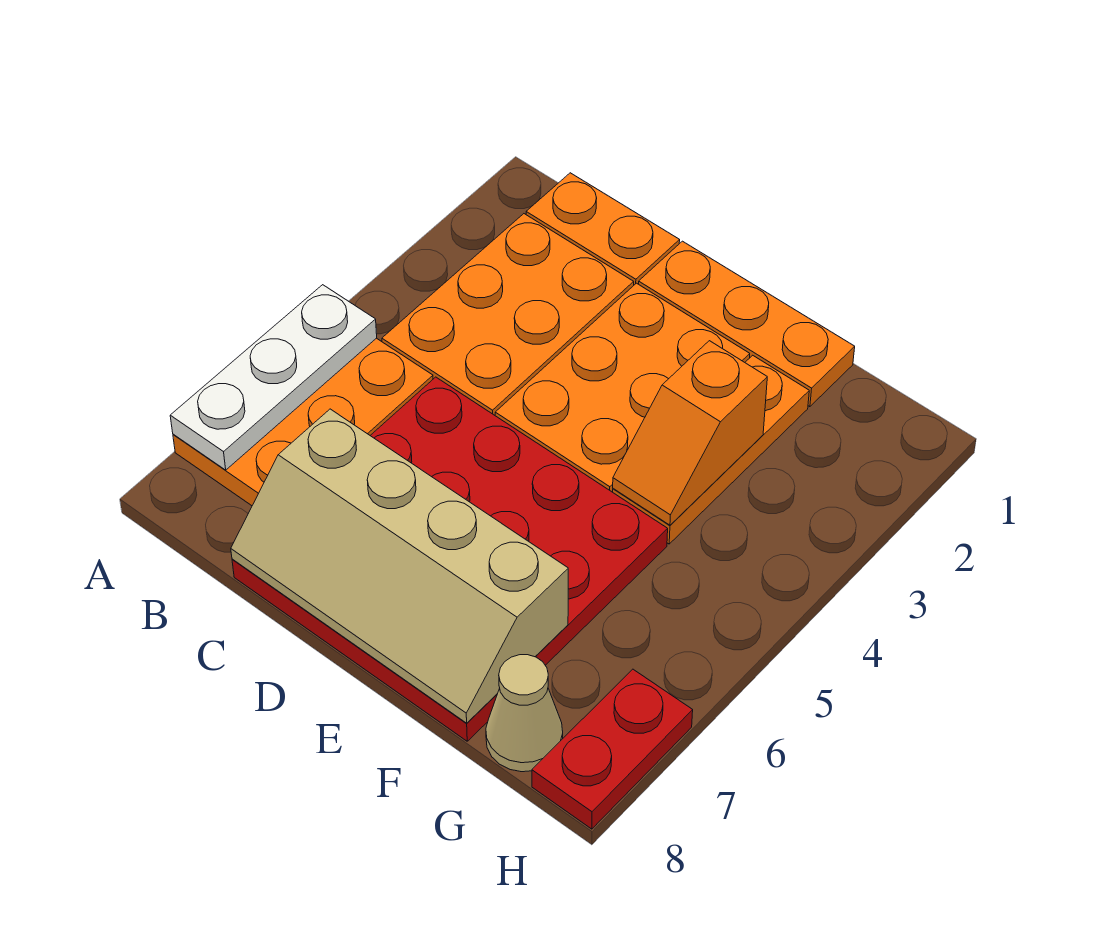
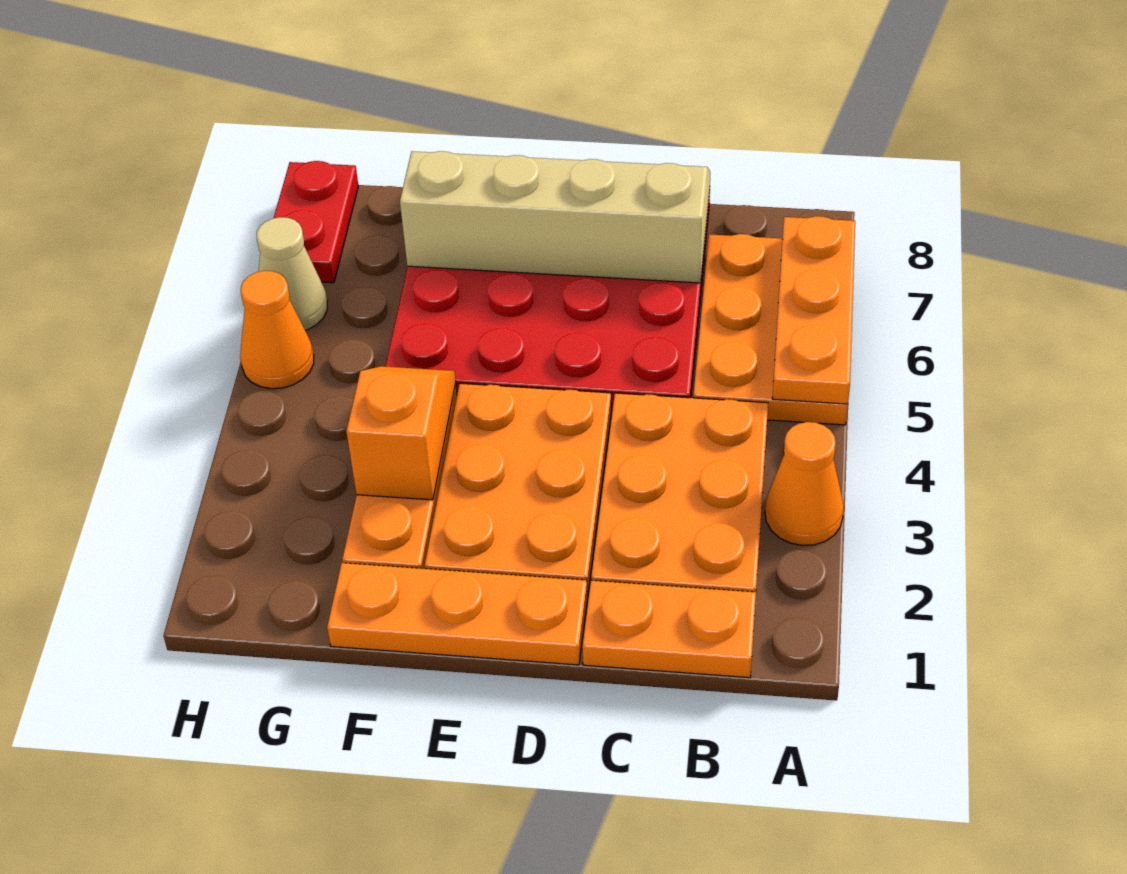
none -> orange cone A3 level 1
white plate A5:A7 level 2 -> orange plate A5:A7 level 2
tan cone G8 level 1 -> tan cone H6 level 1
none -> orange cone H5 level 1

